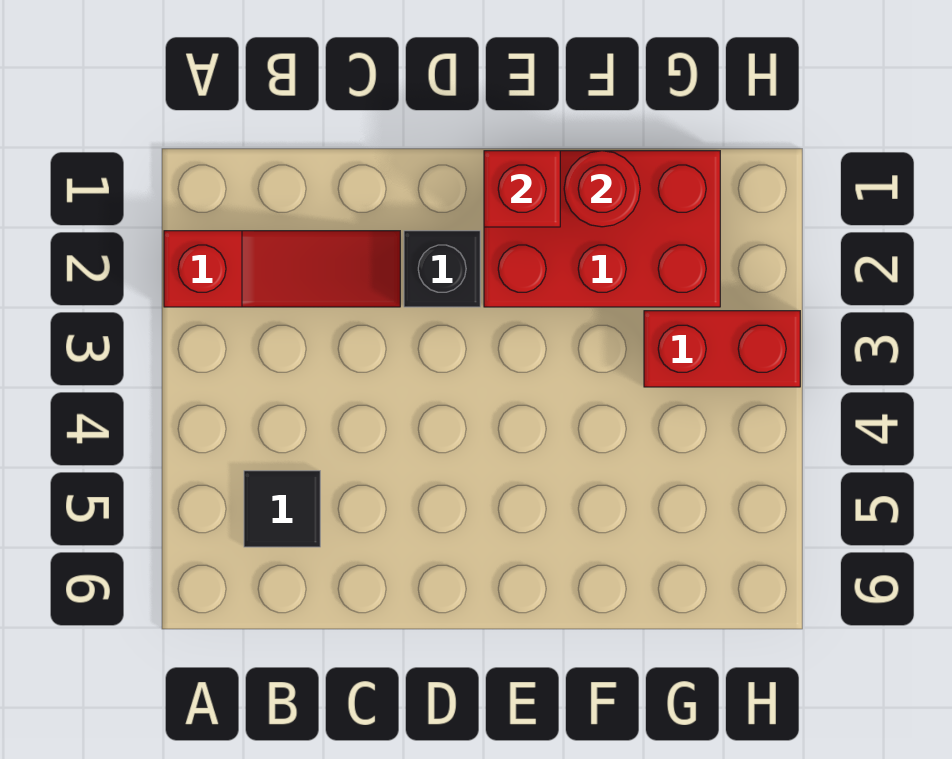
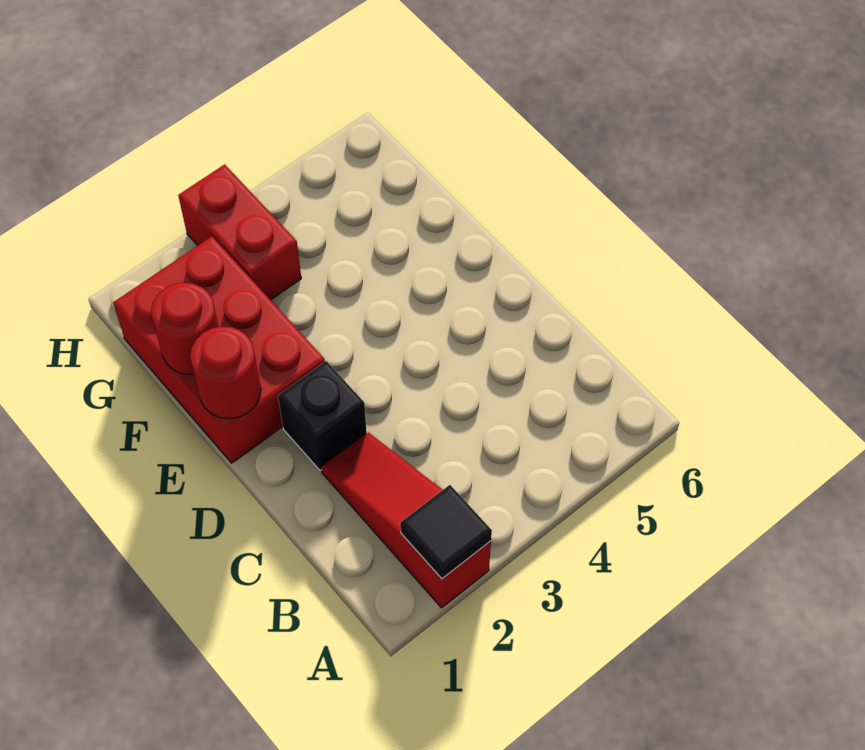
black tile B5 level 1 -> black tile A2 level 2
red brick E1 level 2 -> red round brick E1 level 2

